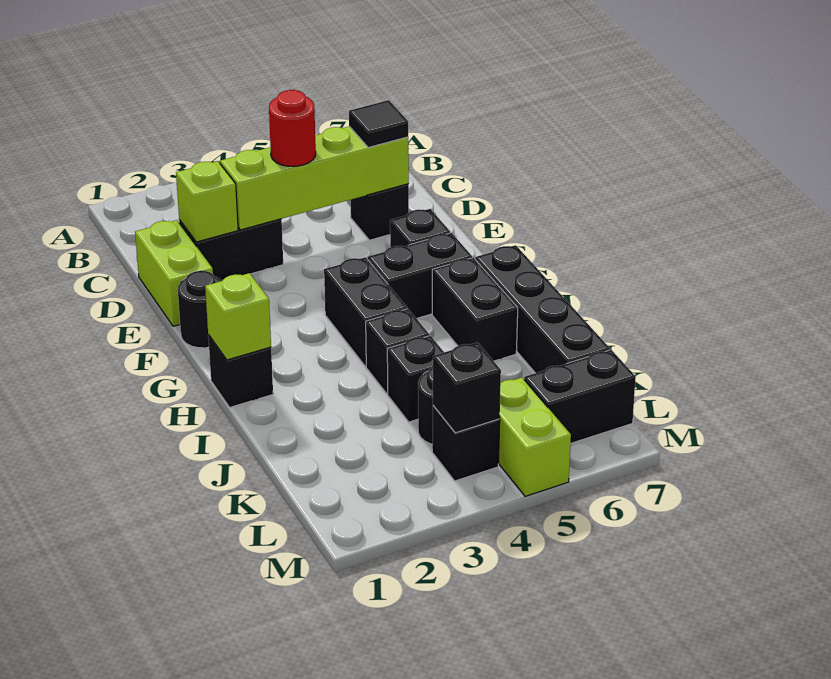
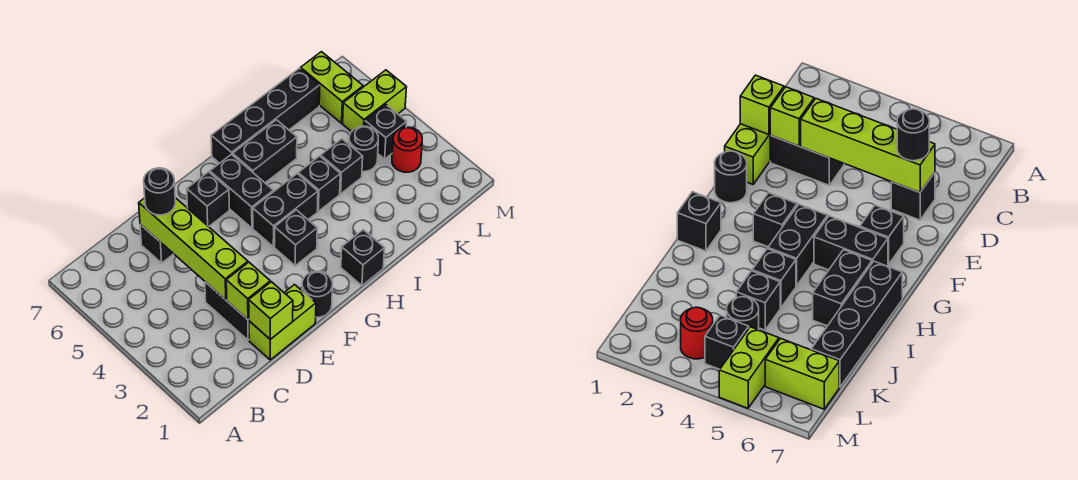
red round brick D4 level 3 -> red round brick L3 level 1
black tile D6 level 3 -> black round brick D6 level 3
lime brick H1 level 2 -> lime brick D1 level 2
black brick L4 level 2 -> black brick G3 level 1
black brick L6:L7 level 1 -> lime brick L6:L7 level 1

